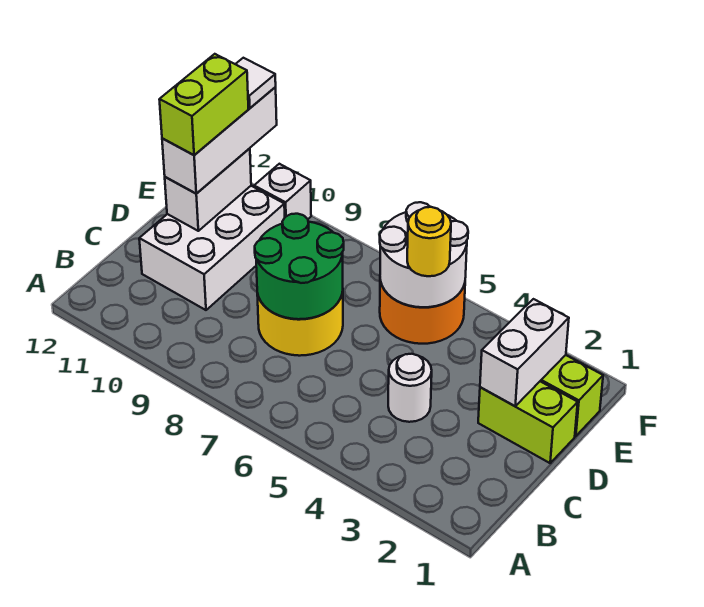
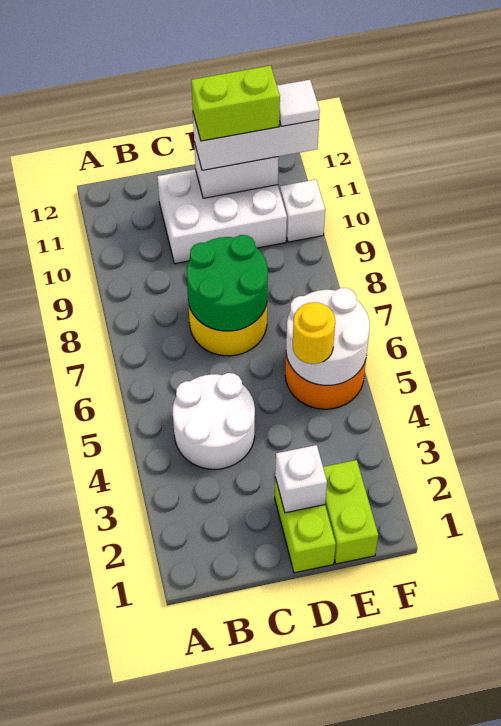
white round brick C4 level 1 -> white round brick B4:C5 level 1
white brick D2:E2 level 2 -> white brick D2 level 2

